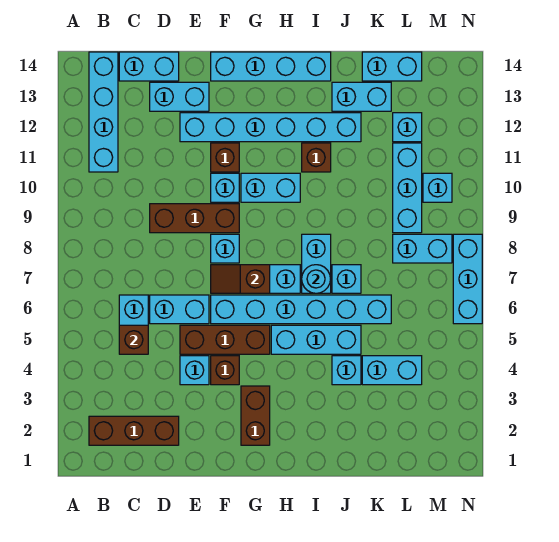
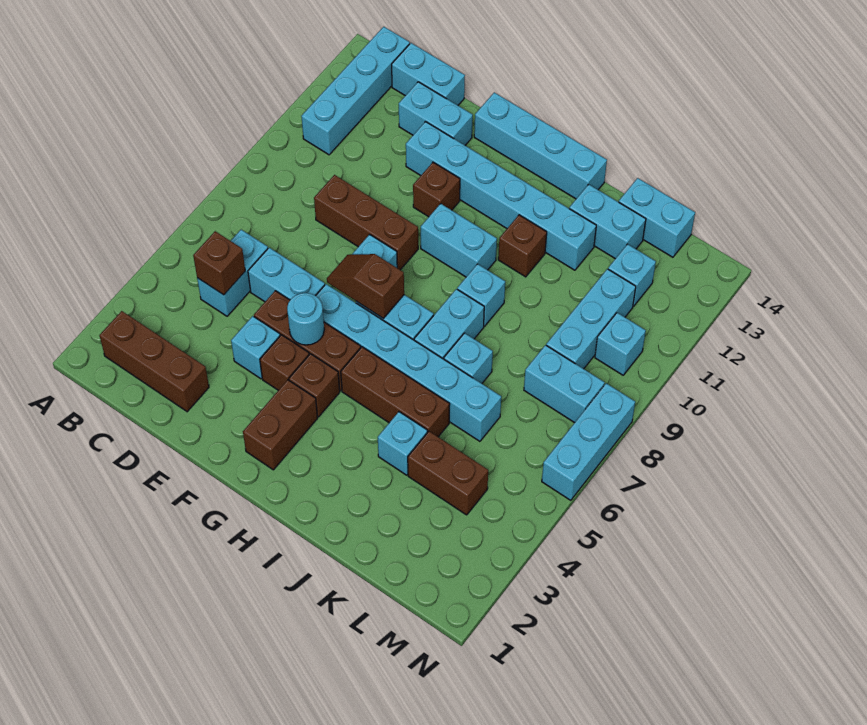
cyan brick F10 level 1 -> cyan brick I9 level 1
none -> brown brick G4 level 1
cyan brick H5:J5 level 1 -> brown brick H5:J5 level 1
cyan round brick I7 level 2 -> cyan round brick F5 level 2
cyan brick K4:L4 level 1 -> brown brick K4:L4 level 1

